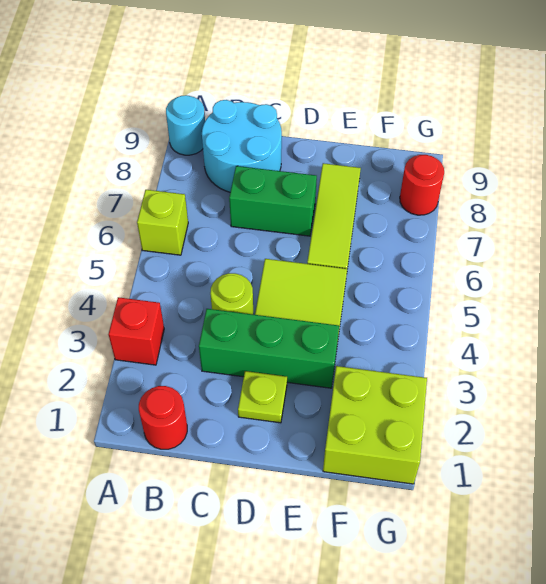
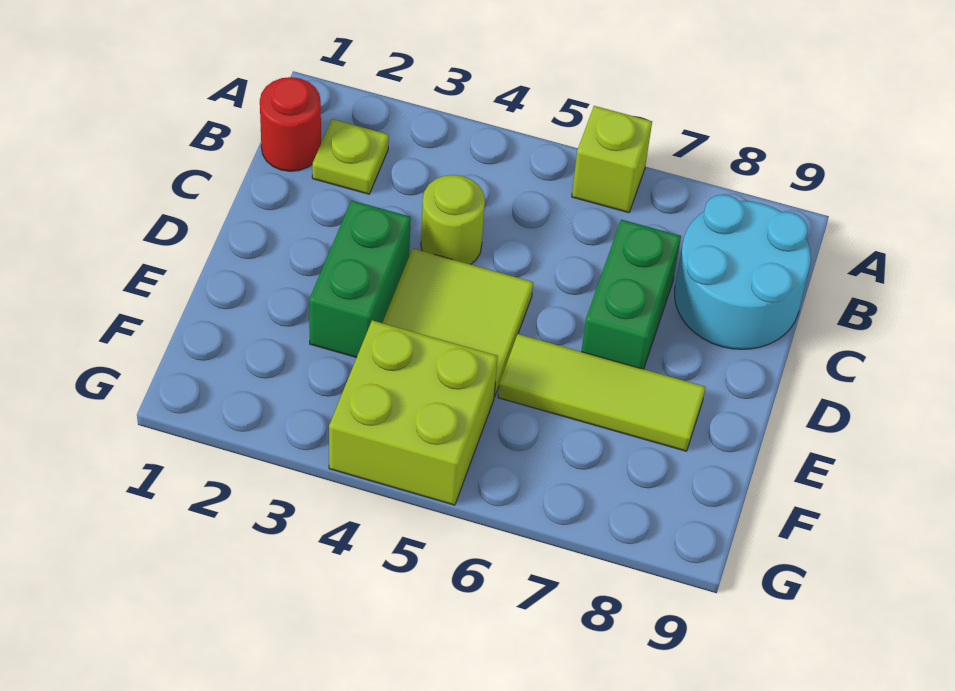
red brick A3 level 1 -> none
cyan round brick A9 level 1 -> none
green brick C3:E3 level 1 -> green brick D3:E3 level 1
lime plate D2 level 1 -> lime plate B2 level 1
lime brick F1:G2 level 1 -> lime brick F4:G5 level 1
red round brick G8 level 1 -> none

